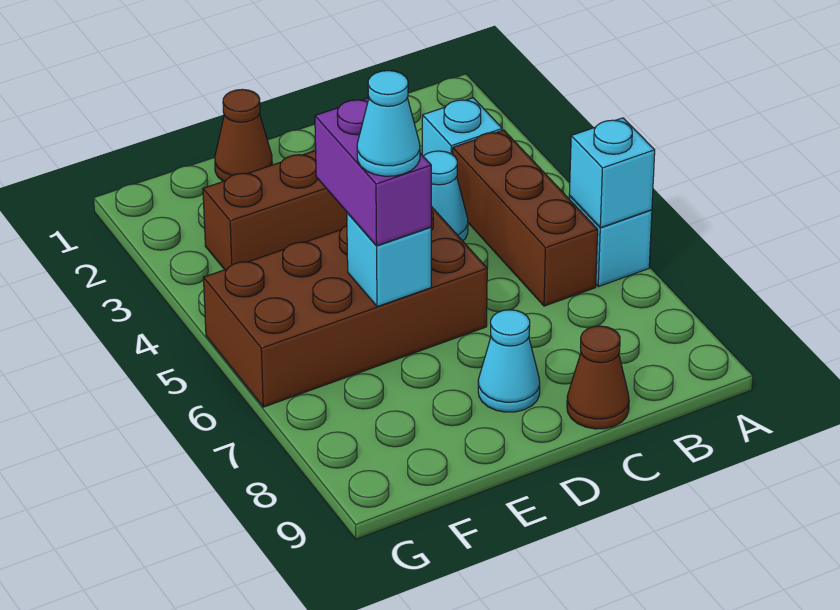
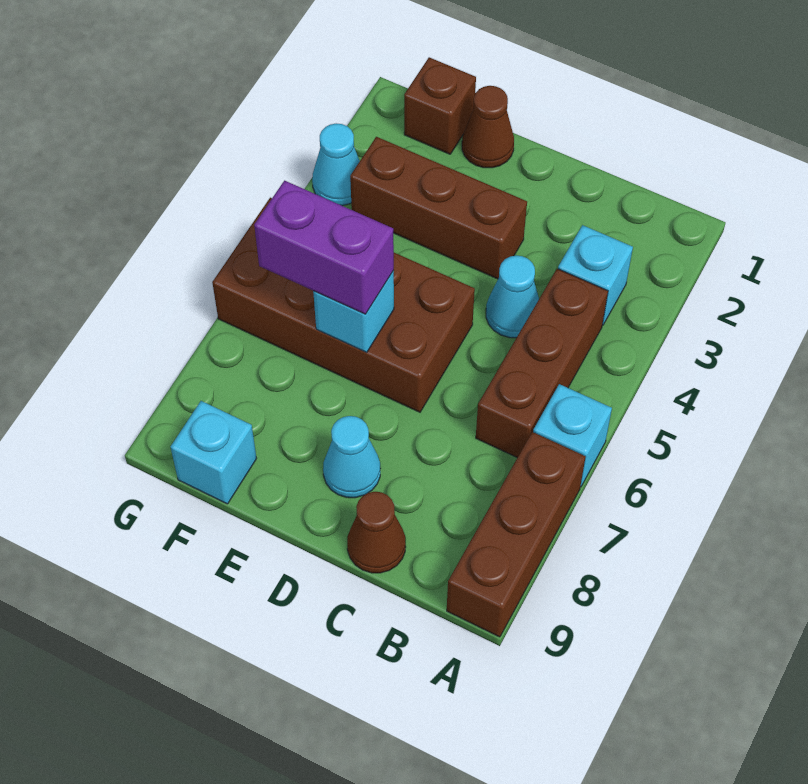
cyan brick A6 level 2 -> cyan brick F9 level 1
none -> brown brick A7:A9 level 1
purple brick E5:E6 level 3 -> purple brick E6:F6 level 3
cyan cone E6 level 4 -> cyan cone G3 level 1
none -> brown brick F1 level 1

